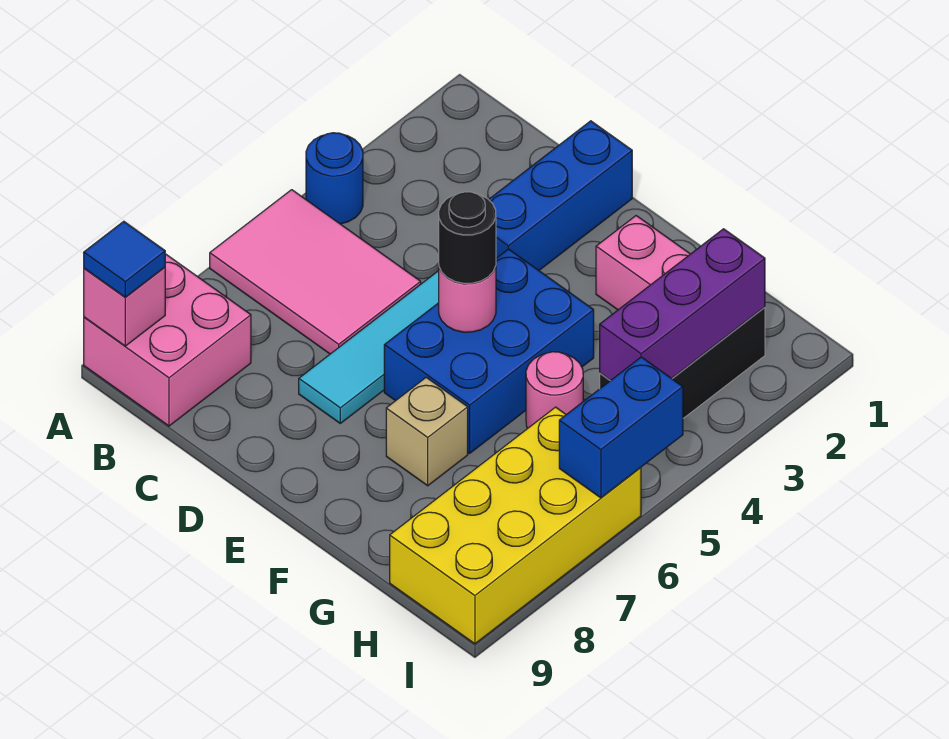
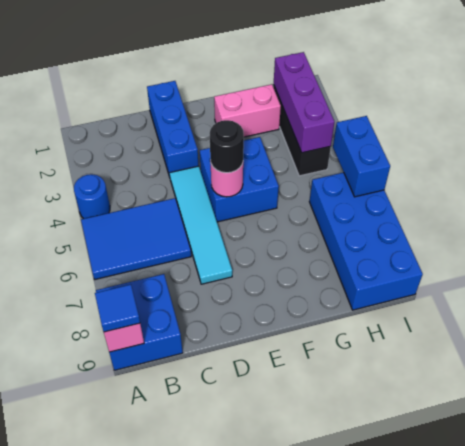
pink tile A5:C6 level 1 -> blue tile A5:C6 level 1
pink brick A8:B9 level 1 -> blue brick A8:B9 level 1
blue brick E4:F6 level 1 -> blue brick E4:F5 level 1
tan brick F7 level 1 -> none
pink round brick G5 level 1 -> none
yellow brick H6:I9 level 1 -> blue brick H6:I9 level 1

